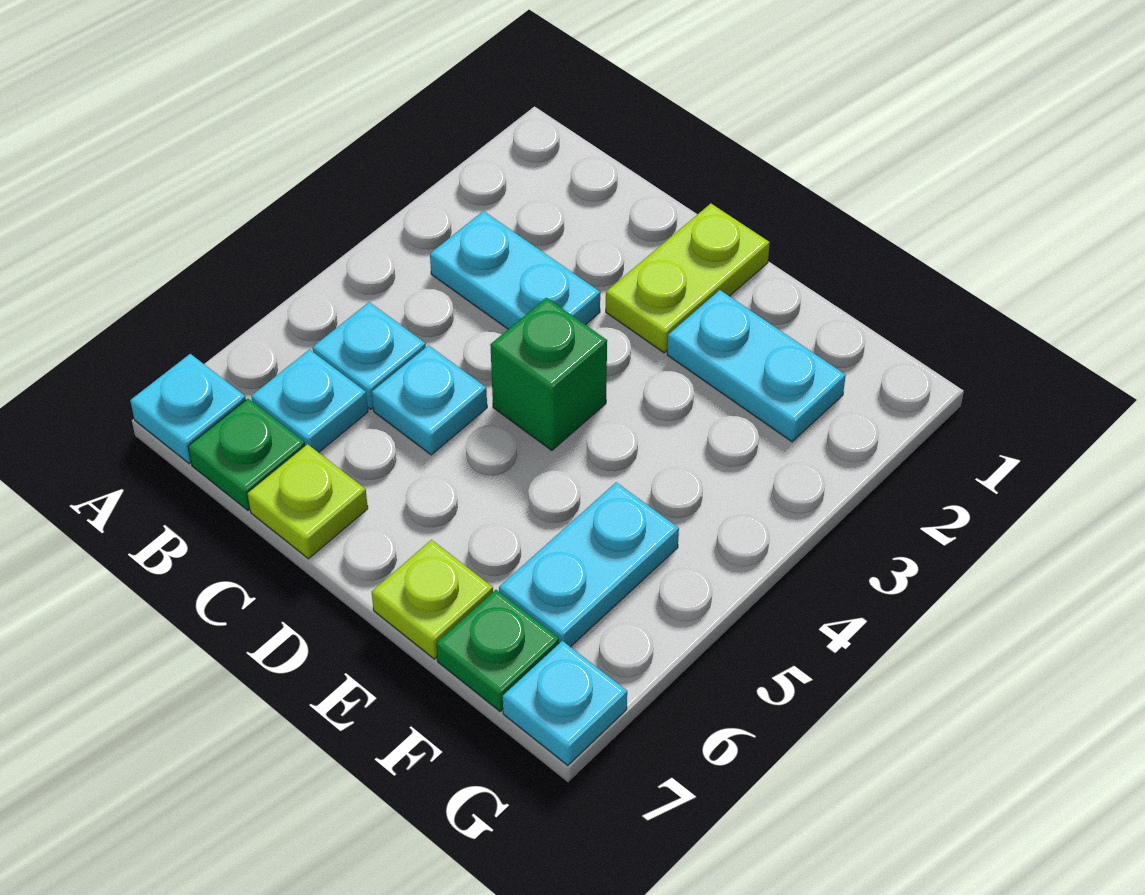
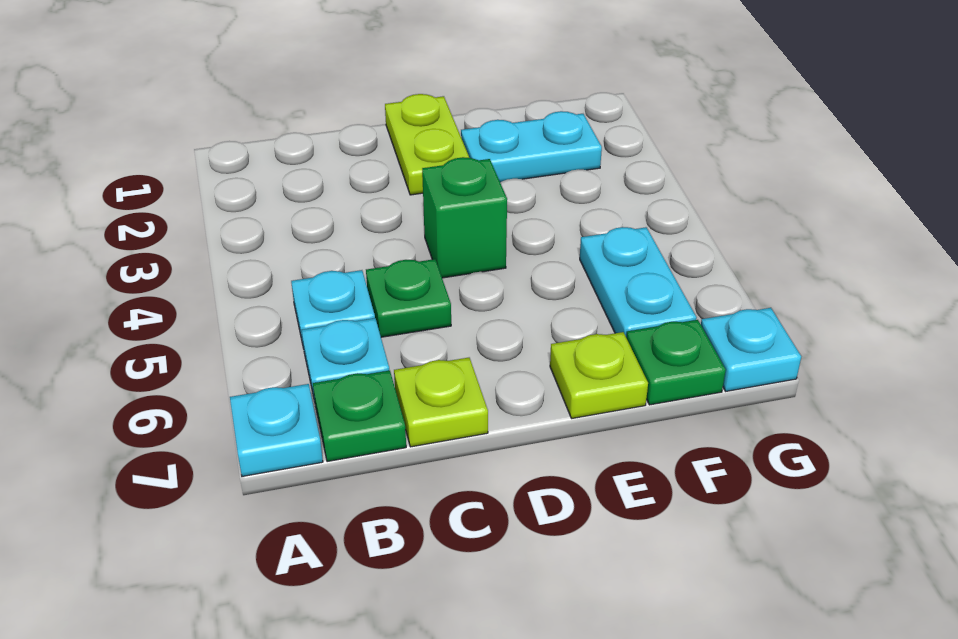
cyan plate B3:C3 level 1 -> none
cyan plate C5 level 1 -> green plate C5 level 1

